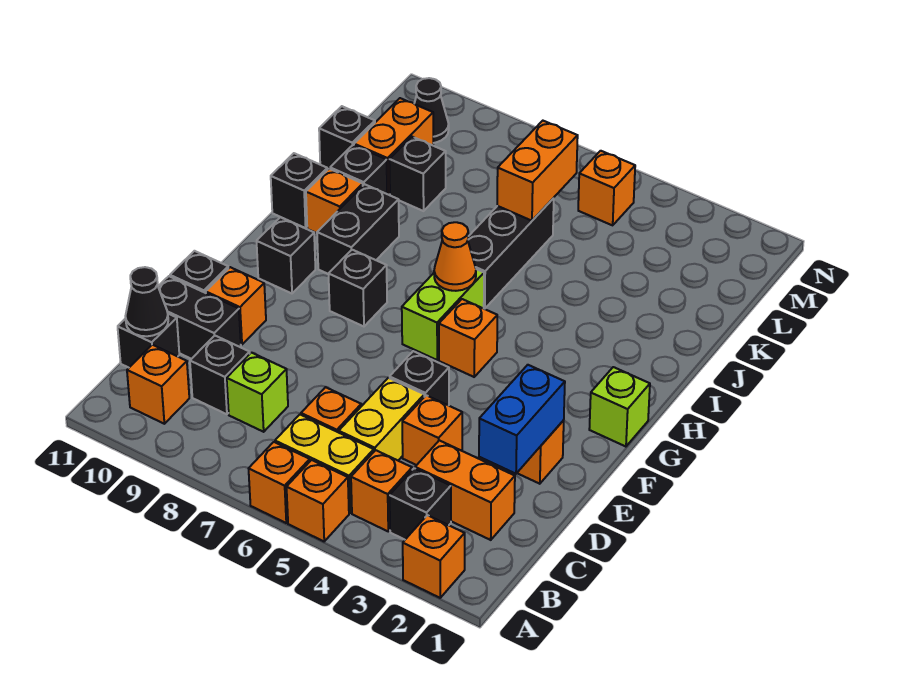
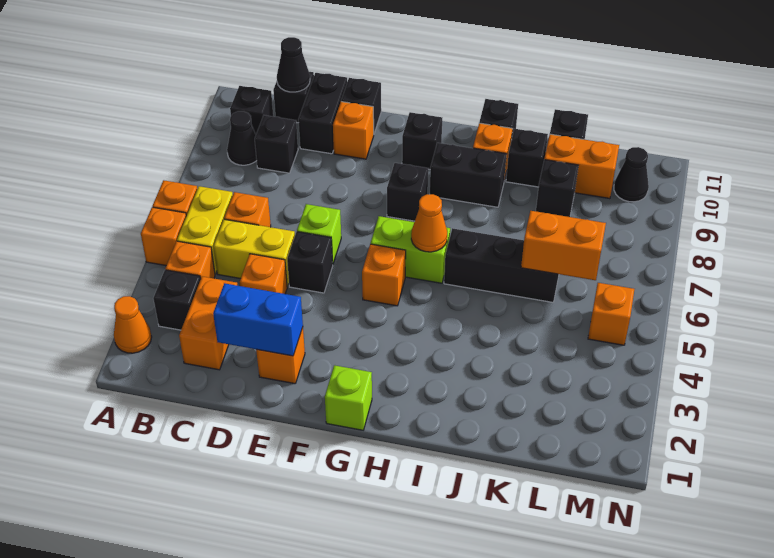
orange brick A2 level 1 -> orange cone A2 level 1
none -> black cone B9 level 1
orange brick B10 level 1 -> black brick B10 level 1
lime brick C8 level 1 -> lime brick E6 level 1

